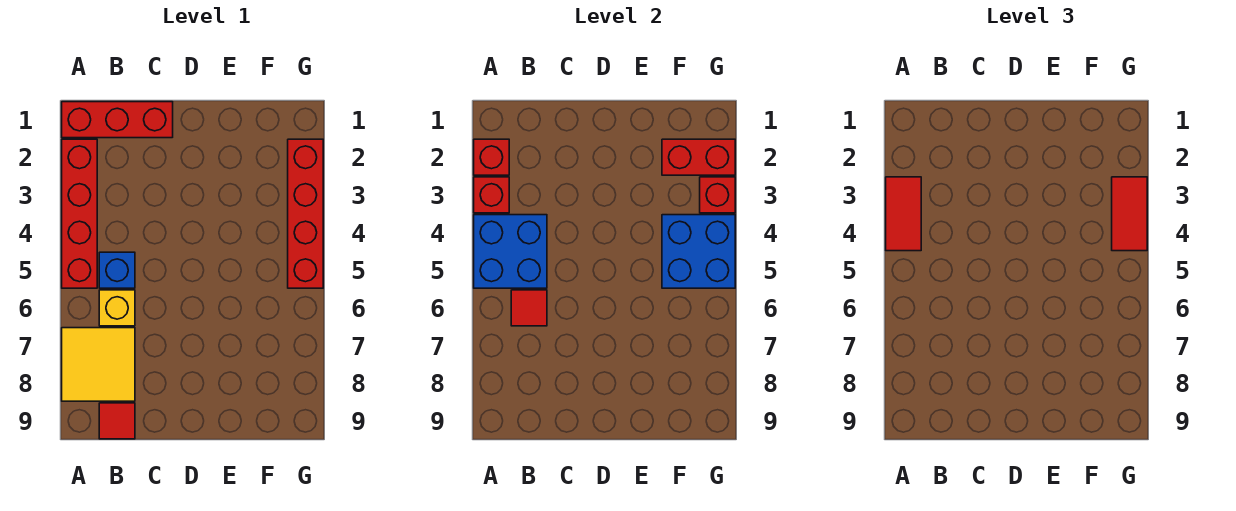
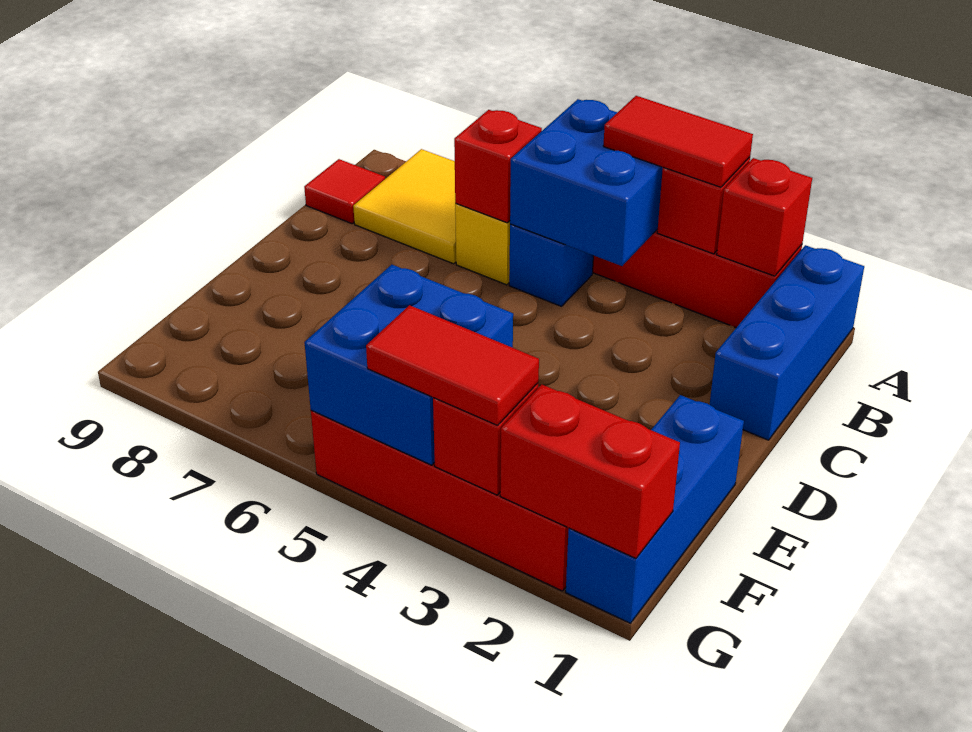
red brick A1:C1 level 1 -> blue brick A1:C1 level 1
red tile B6 level 2 -> red brick B6 level 2
none -> blue brick E1:G1 level 1
red brick F2:G2 level 2 -> red brick G1:G2 level 2

